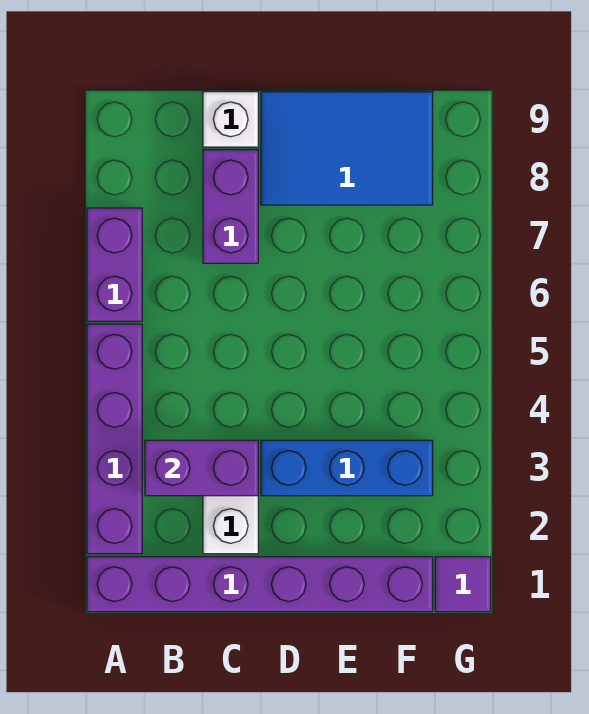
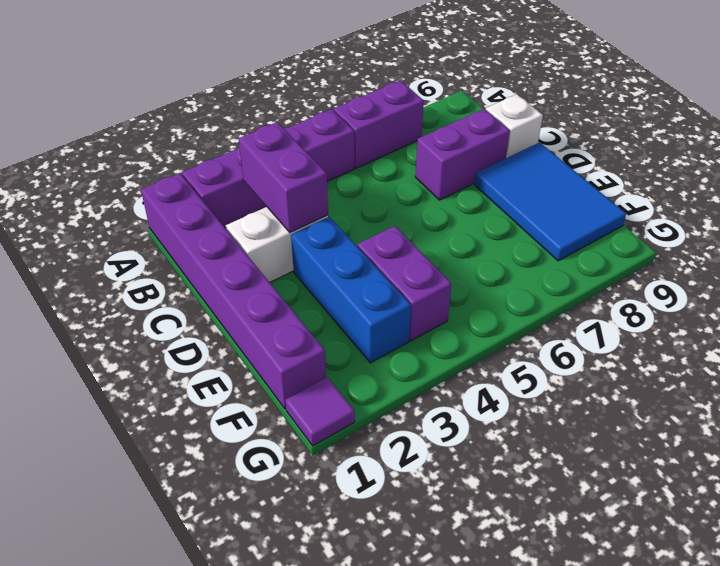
none -> purple brick E4:F4 level 1

